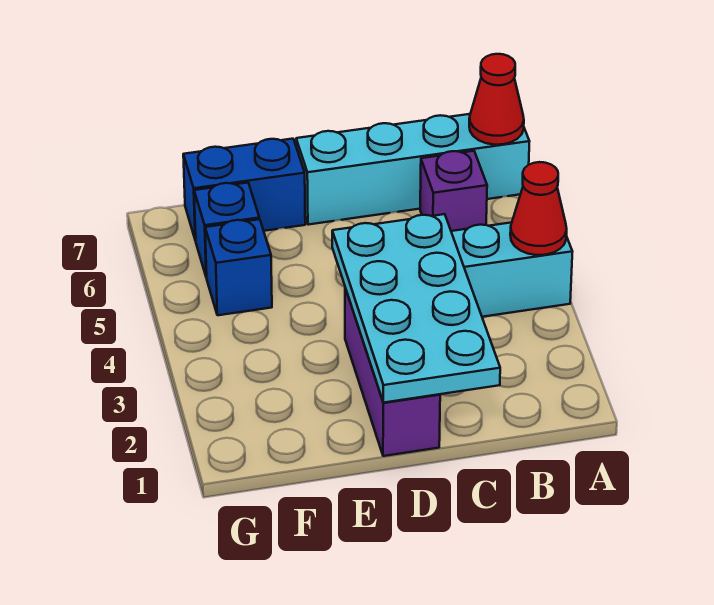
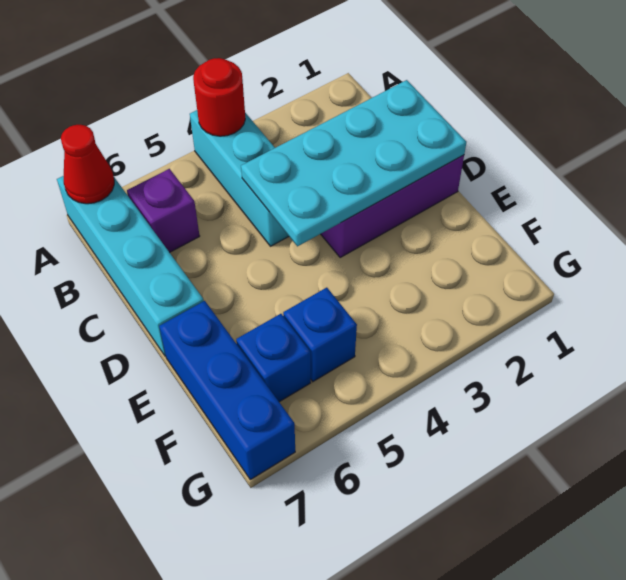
red cone A4 level 2 -> red round brick A4 level 2
blue brick E7:F7 level 1 -> blue brick E7:G7 level 1

